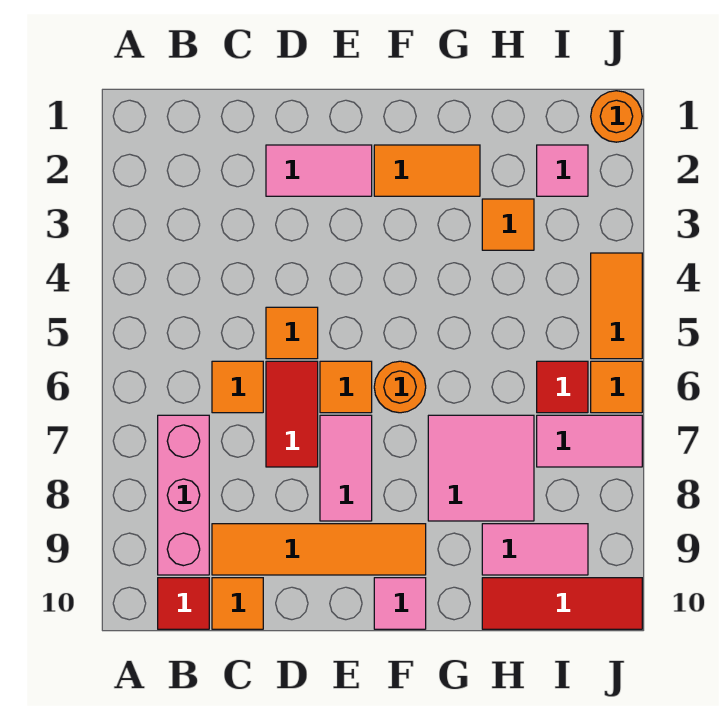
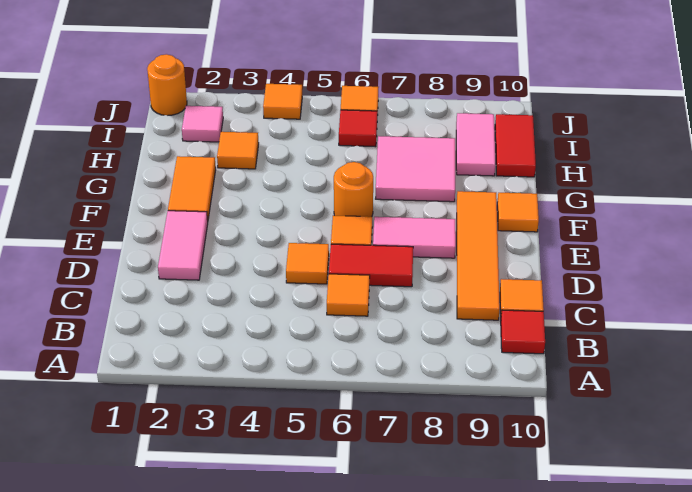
pink brick B7:B9 level 1 -> none
pink tile F10 level 1 -> orange tile F10 level 1
red tile H10:J10 level 1 -> red tile H10:I10 level 1
pink tile I7:J7 level 1 -> none
orange tile J4:J5 level 1 -> orange tile J4 level 1

